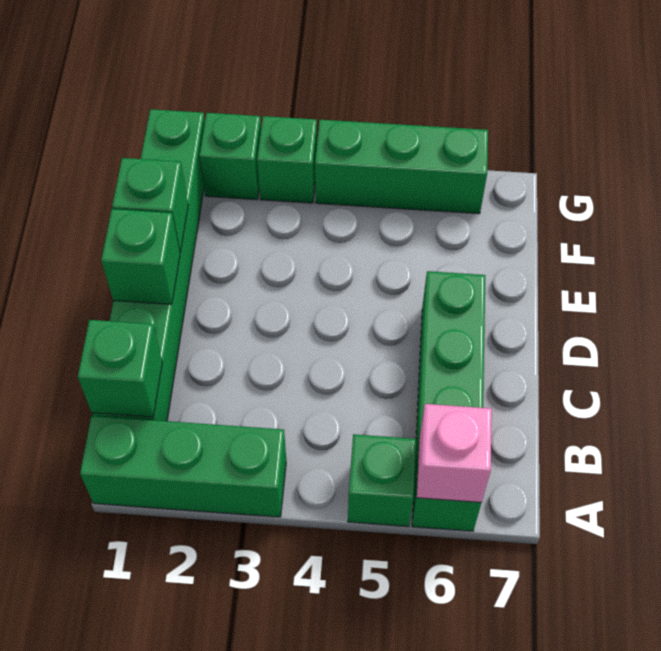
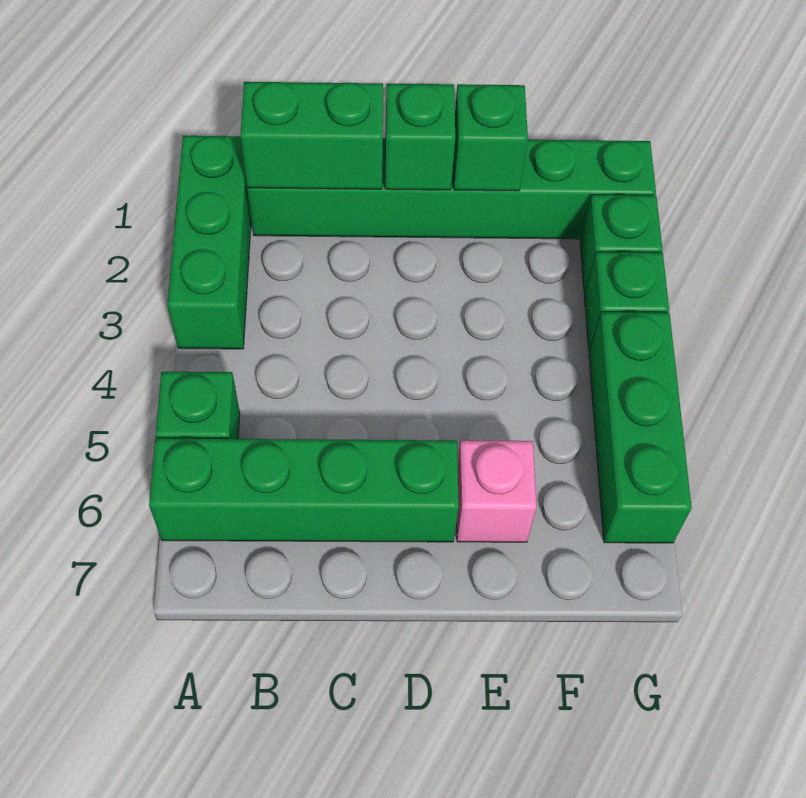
pink brick A6 level 2 -> pink brick E6 level 1
green brick B1 level 2 -> green brick B1:C1 level 2

